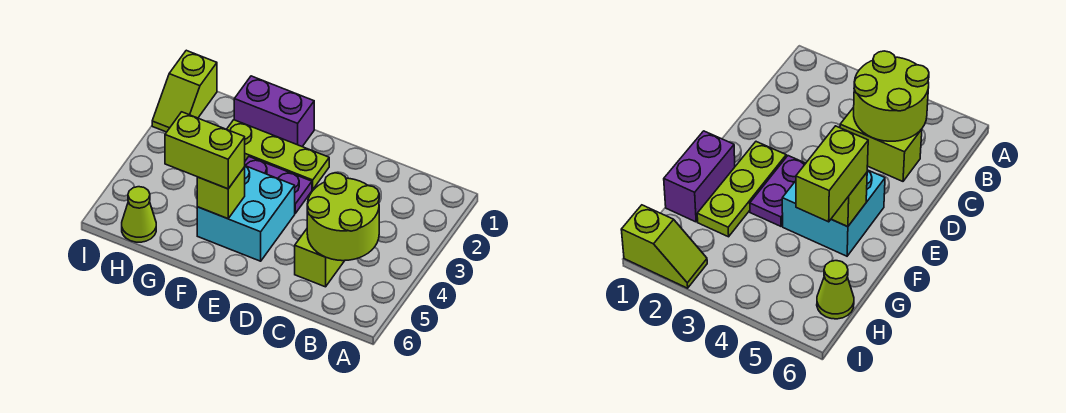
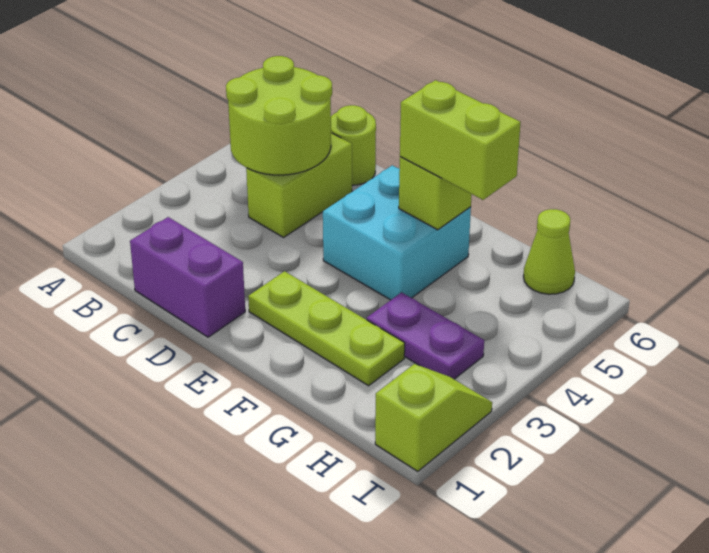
none -> lime round brick C6 level 1
purple plate E3:F3 level 1 -> purple plate G3:H3 level 1
purple brick F1:G1 level 1 -> purple brick C1:D1 level 1

